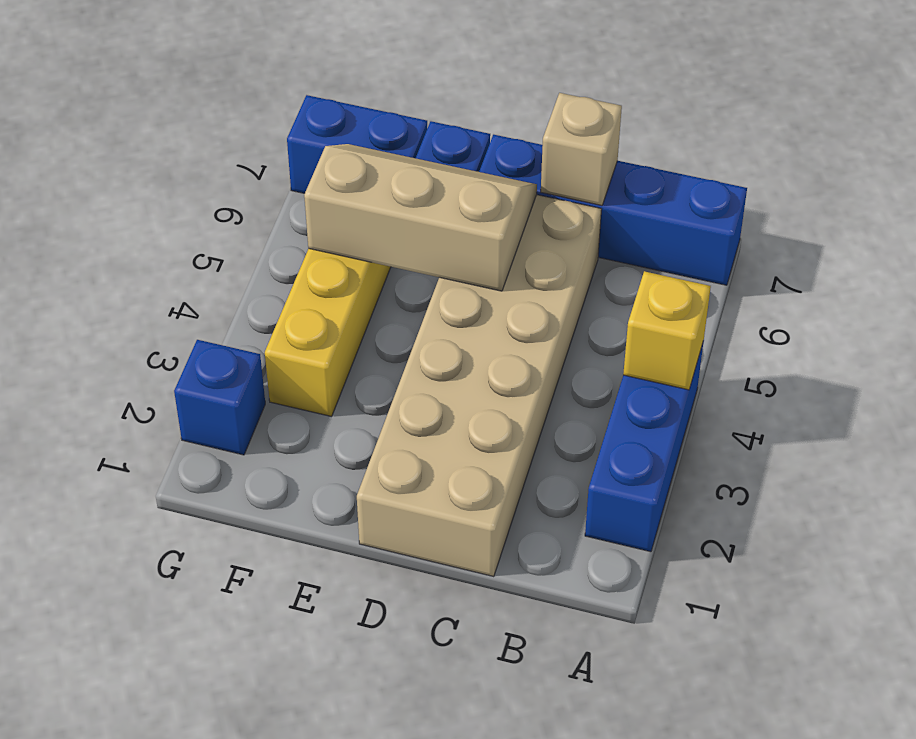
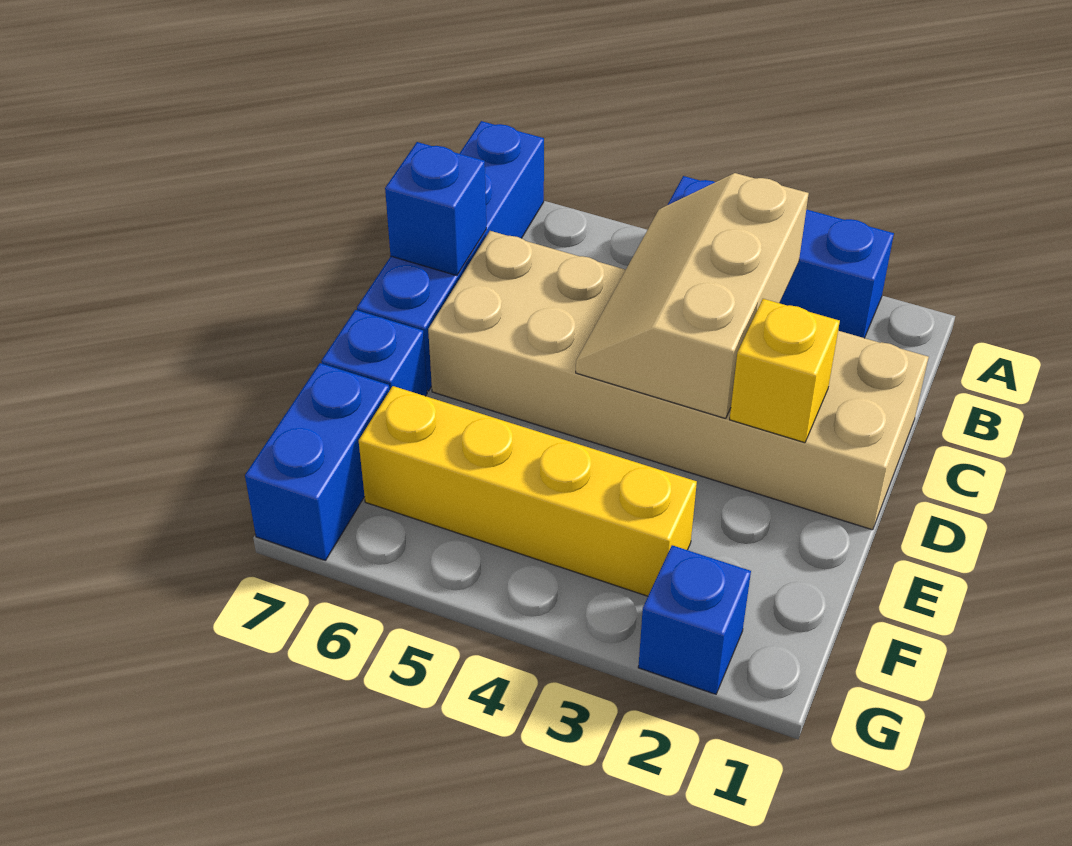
yellow brick A4 level 2 -> yellow brick D2 level 2
tan brick C7 level 2 -> blue brick C7 level 2
tan slope D5:F6 level 2 top 5 -> tan slope B3:D4 level 2 top 3

